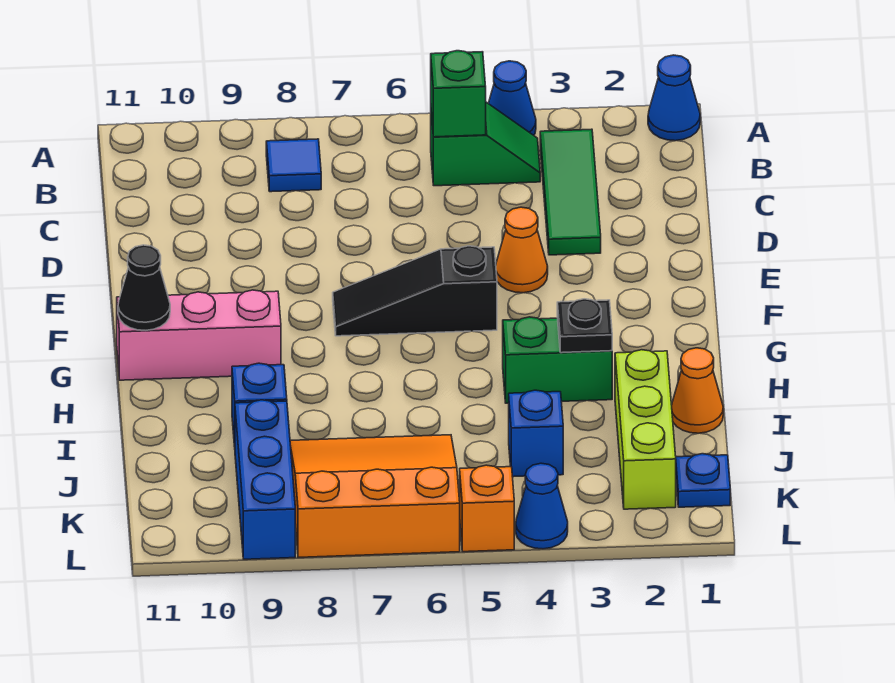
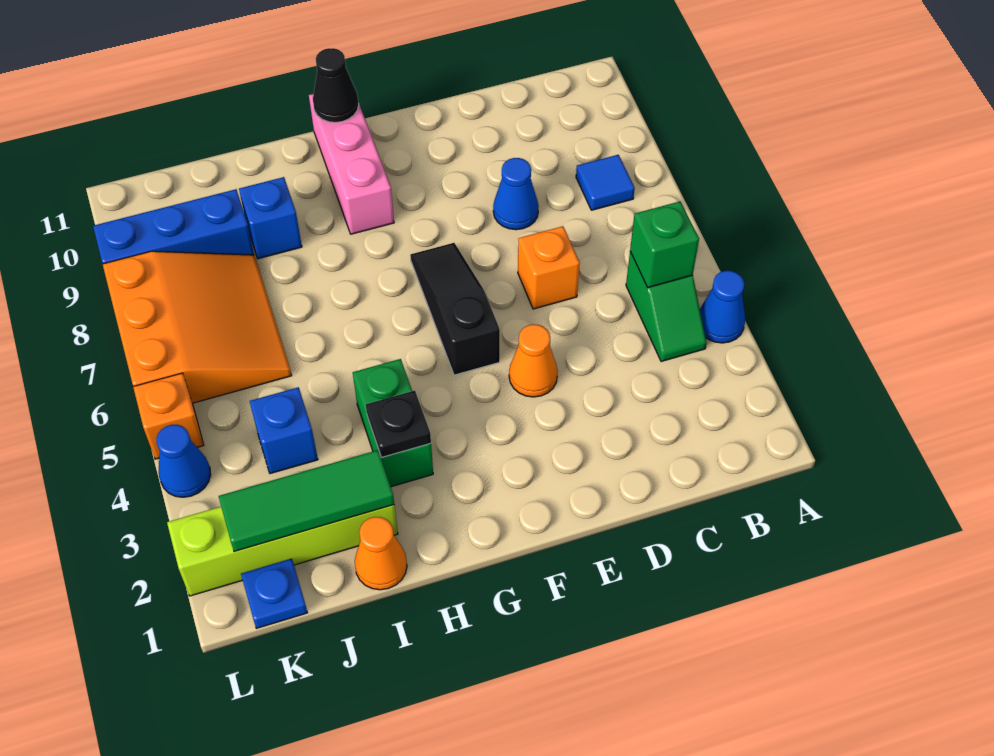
blue cone A1 level 1 -> blue cone D8 level 1
green tile B3:D3 level 1 -> green tile I2:K2 level 2
none -> orange brick D6 level 1
lime brick I2:K2 level 1 -> lime brick I2:L2 level 1

